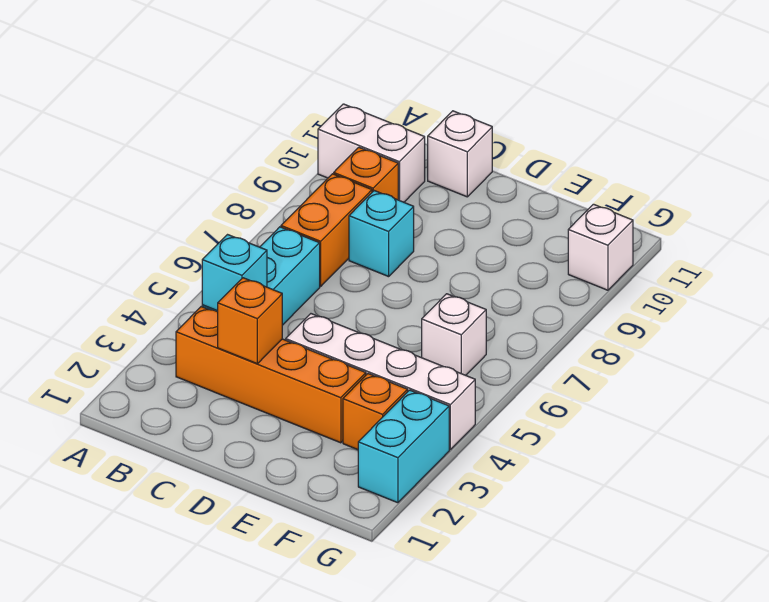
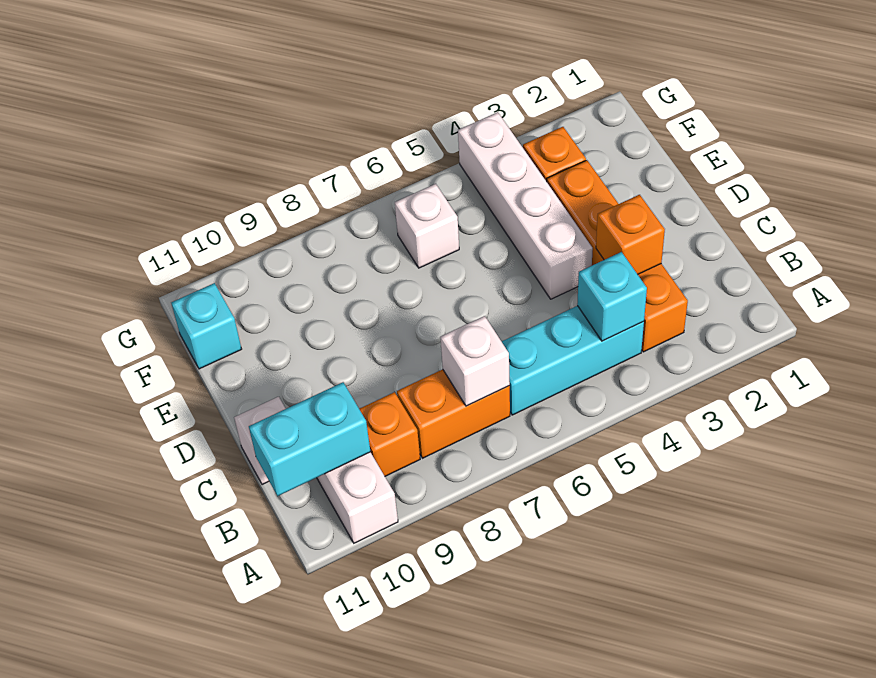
cyan brick C8 level 1 -> cyan brick F11 level 1
cyan brick G2:G3 level 1 -> cyan brick B10:B11 level 2
white brick G10 level 1 -> white brick B7 level 2

